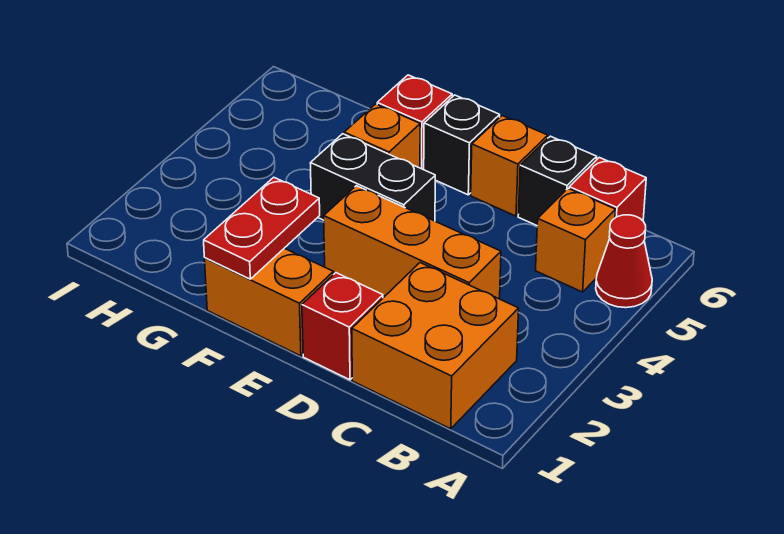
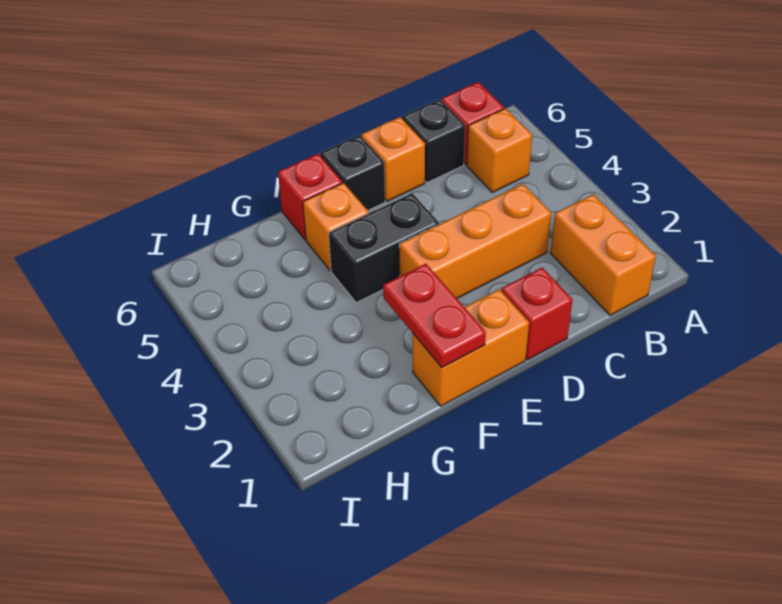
red cone A5 level 1 -> none
orange brick B1:C2 level 1 -> orange brick B1:B2 level 1

